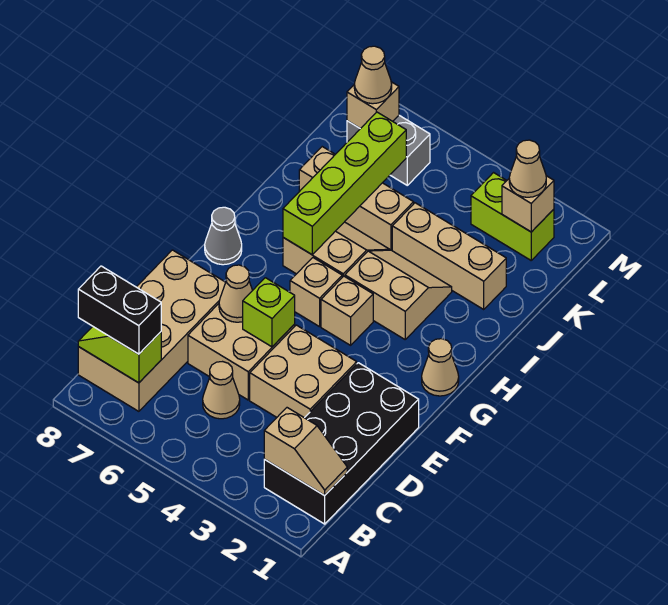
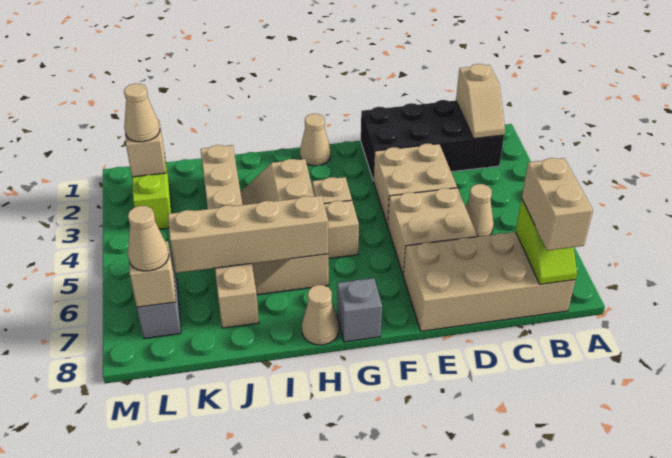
tan slope B1:B2 level 2 top 2 -> tan slope B1:B2 level 2 top 1
black brick B7:B8 level 3 -> tan brick B7:B8 level 3
lime brick E5 level 2 -> none
tan cone E6 level 2 -> tan cone H8 level 1
grey cone G8 level 1 -> grey brick G8 level 1
lime brick H6:K6 level 2 -> tan brick H6:K6 level 2

